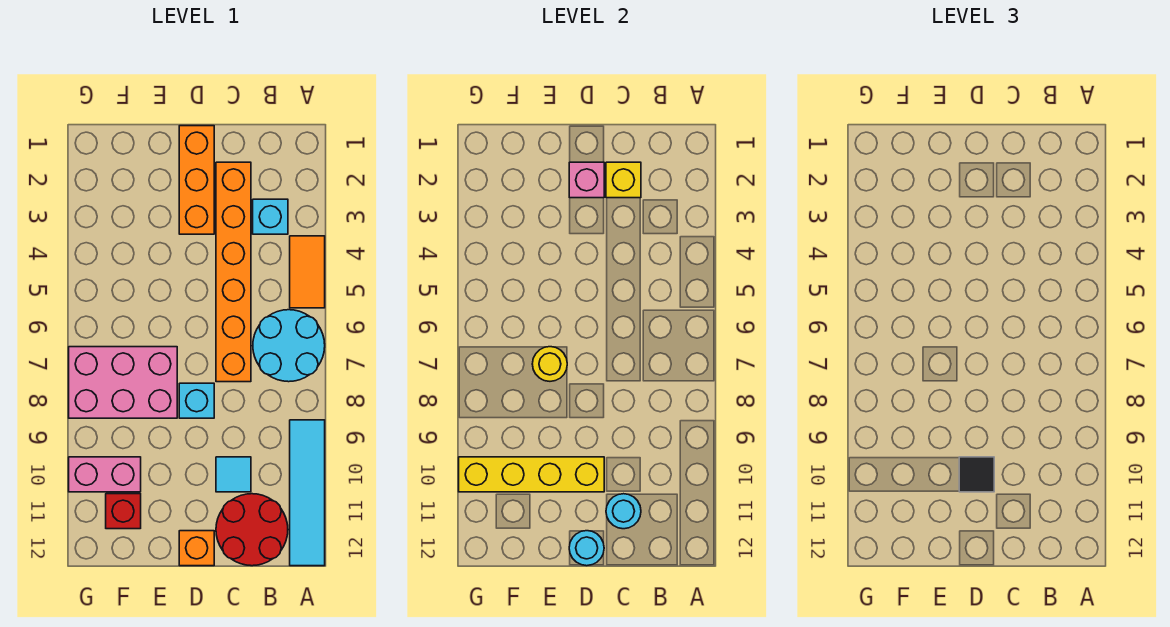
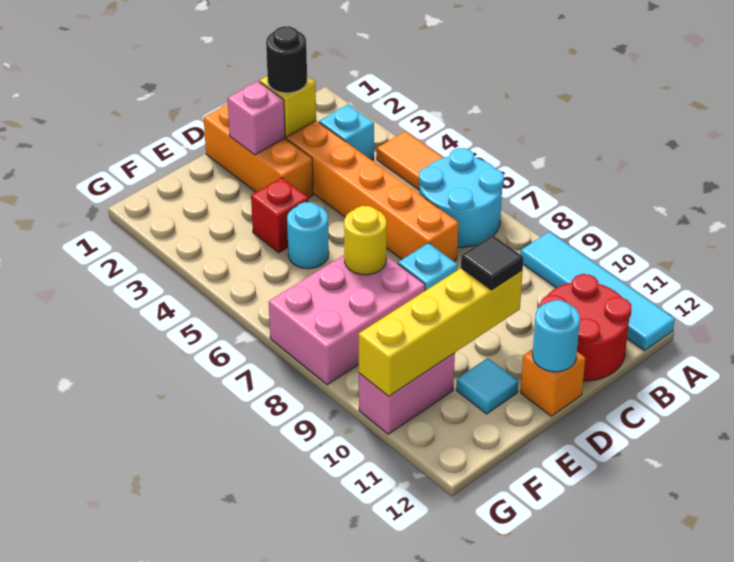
none -> black round brick C2 level 3
cyan tile C10 level 1 -> cyan tile E11 level 1
cyan round brick C11 level 2 -> cyan round brick E5 level 1
red brick F11 level 1 -> red brick E4 level 1

